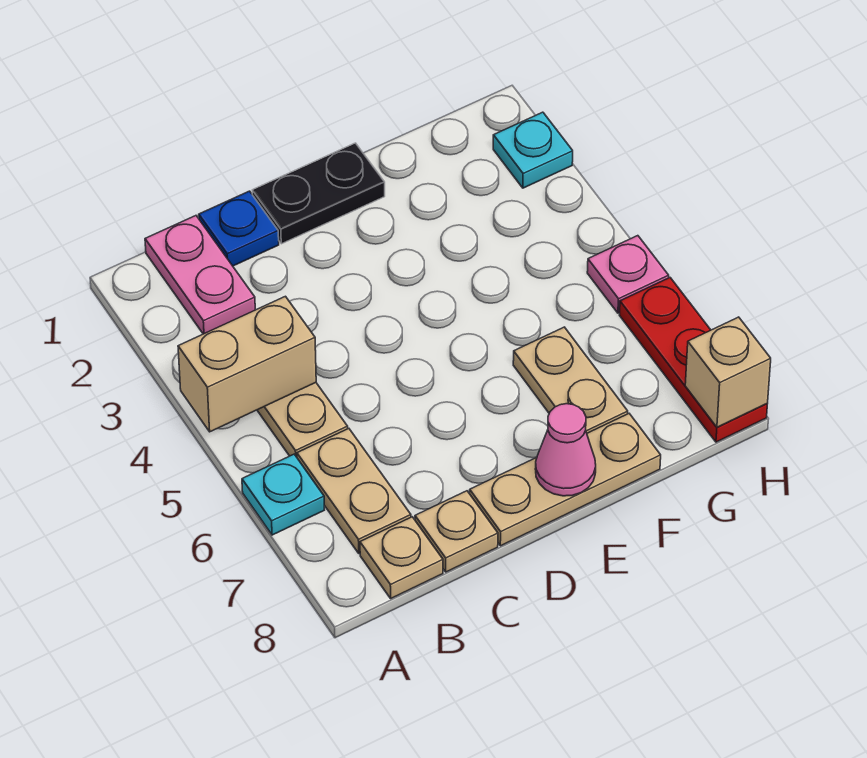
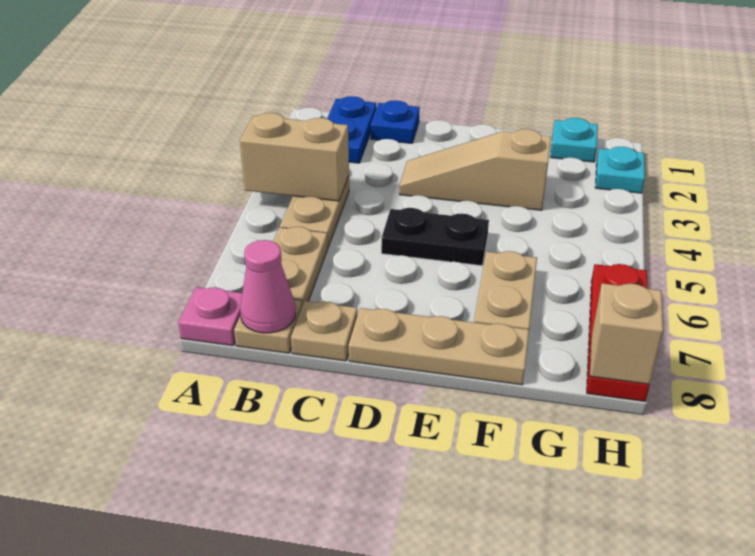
cyan plate A6 level 1 -> cyan plate G1 level 1
pink plate B1:B2 level 1 -> blue plate B1:B2 level 1
black plate D1:E1 level 1 -> black plate D5:E5 level 1
none -> tan slope D3:F3 level 1 top F
pink cone E8 level 2 -> pink cone B8 level 2
pink plate H5 level 1 -> pink plate A8 level 1

